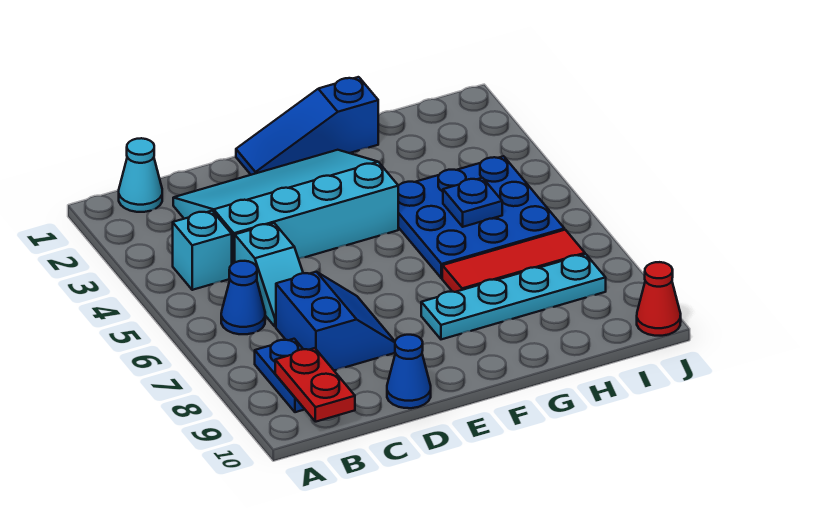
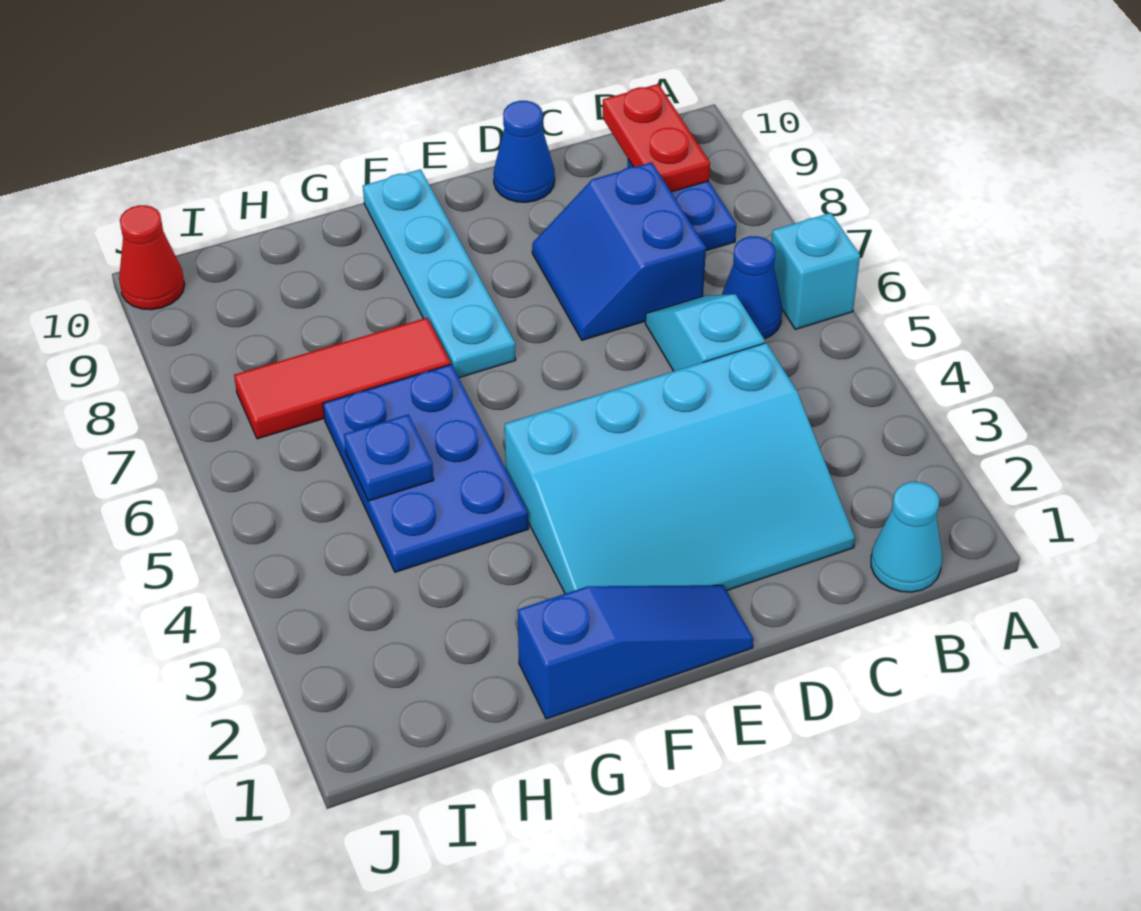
cyan brick B4 level 1 -> cyan brick A6 level 1
cyan plate F8:I8 level 1 -> cyan plate F7:F10 level 1
blue plate G4:I6 level 1 -> blue plate G4:H6 level 1

